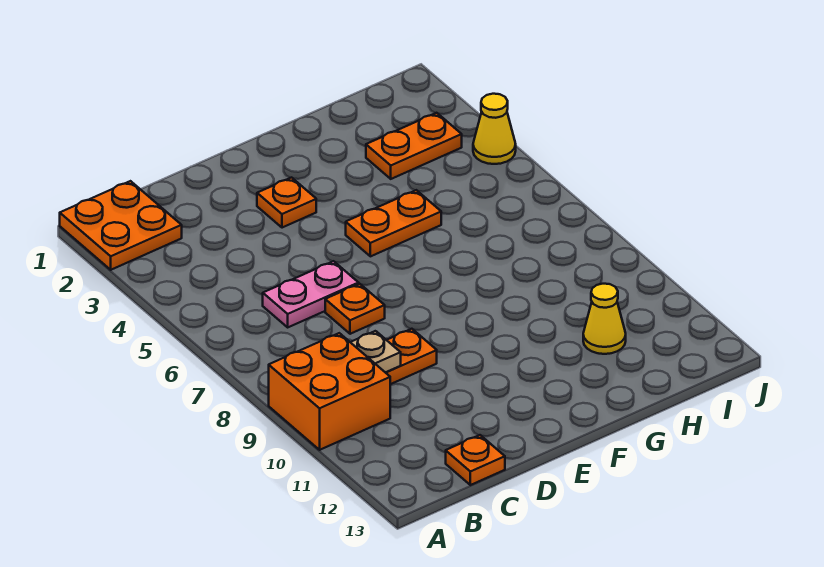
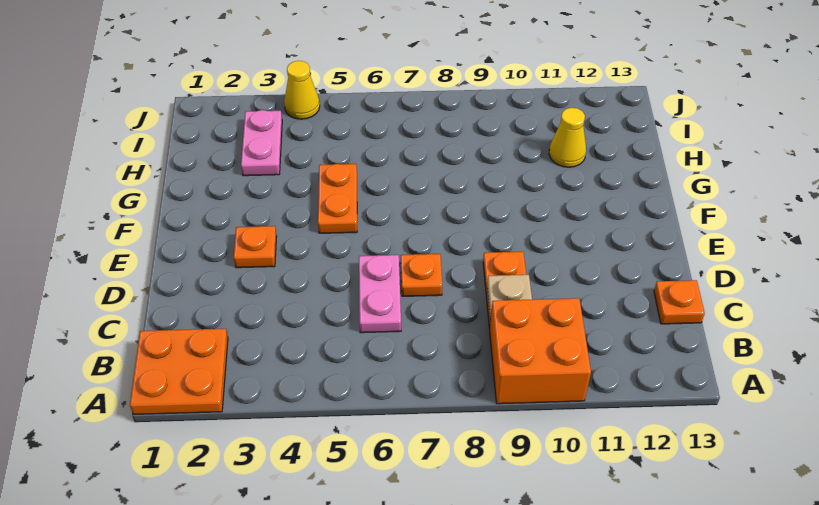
orange plate H3:I3 level 1 -> pink plate H3:I3 level 1

